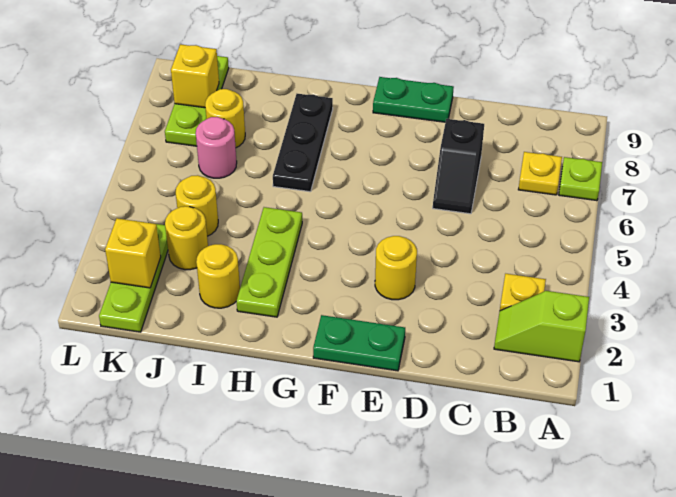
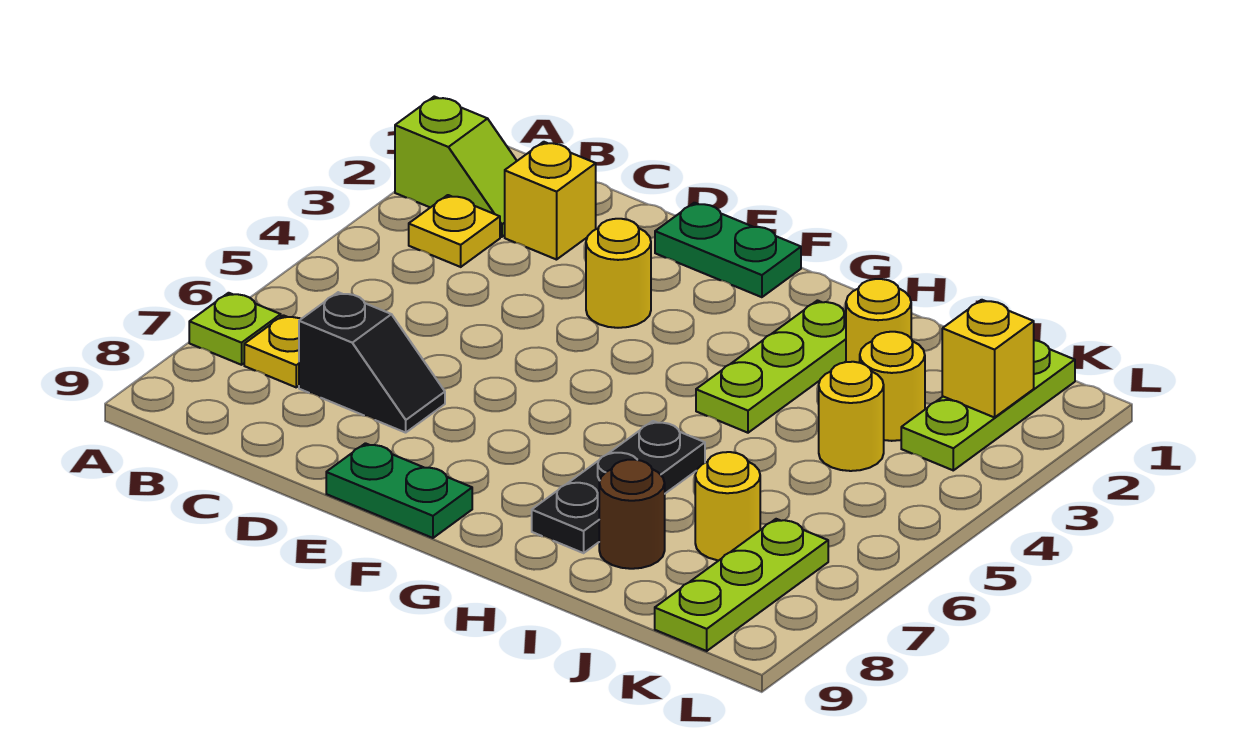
black slope D6:D7 level 1 top 7 -> black slope C7:D7 level 1 top C
none -> brown round brick I8 level 1
pink round brick J6 level 1 -> none
yellow brick K8 level 2 -> yellow brick C2 level 1

